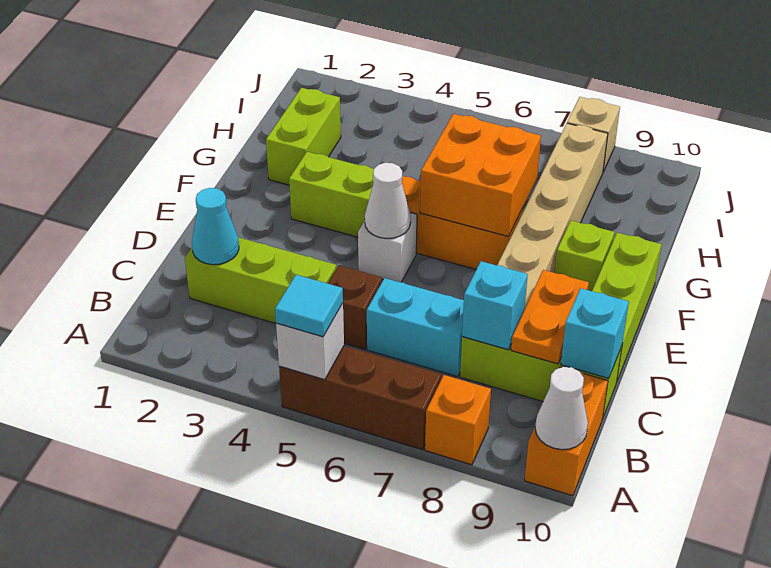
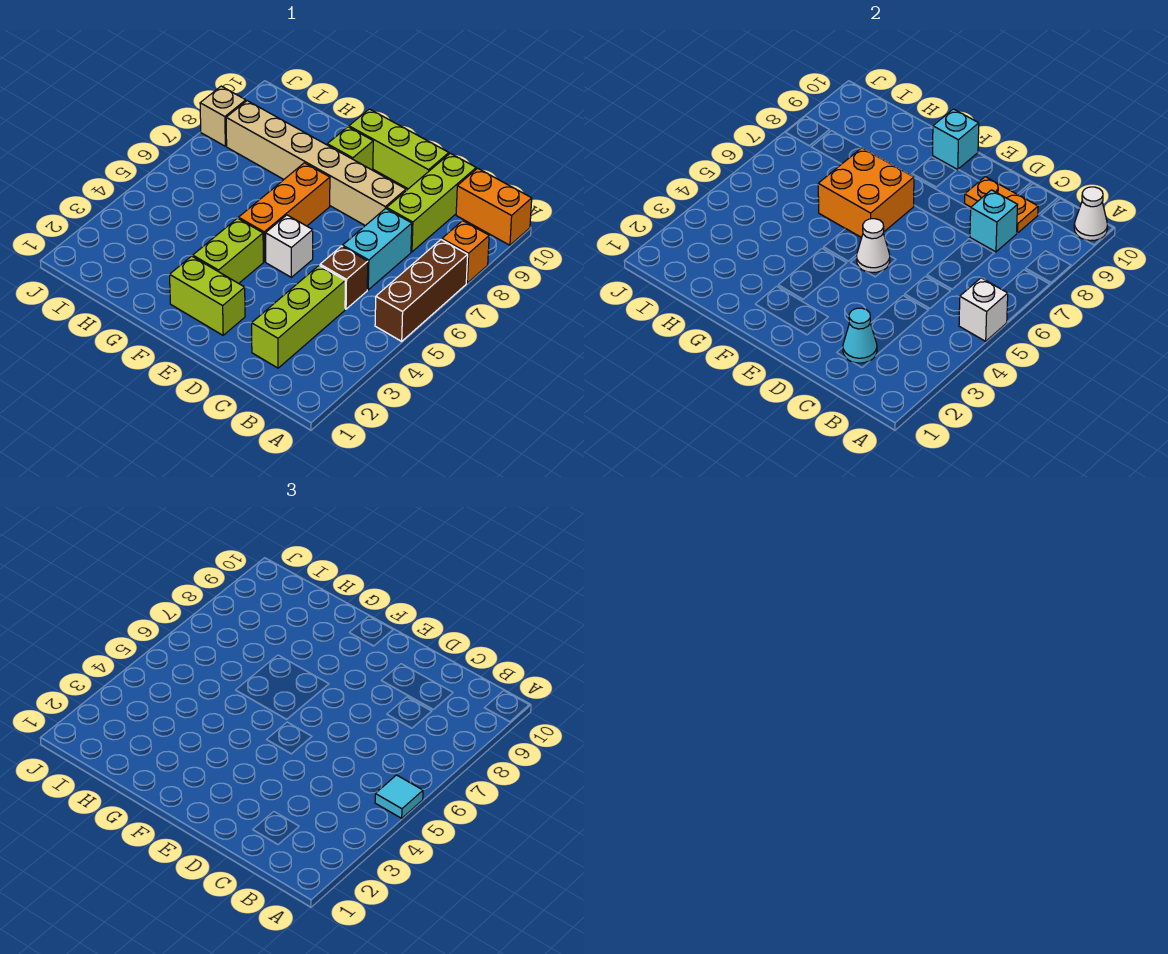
cyan brick C10 level 2 -> cyan brick F10 level 2
lime brick G2:H2 level 1 -> lime brick E2:F2 level 1

